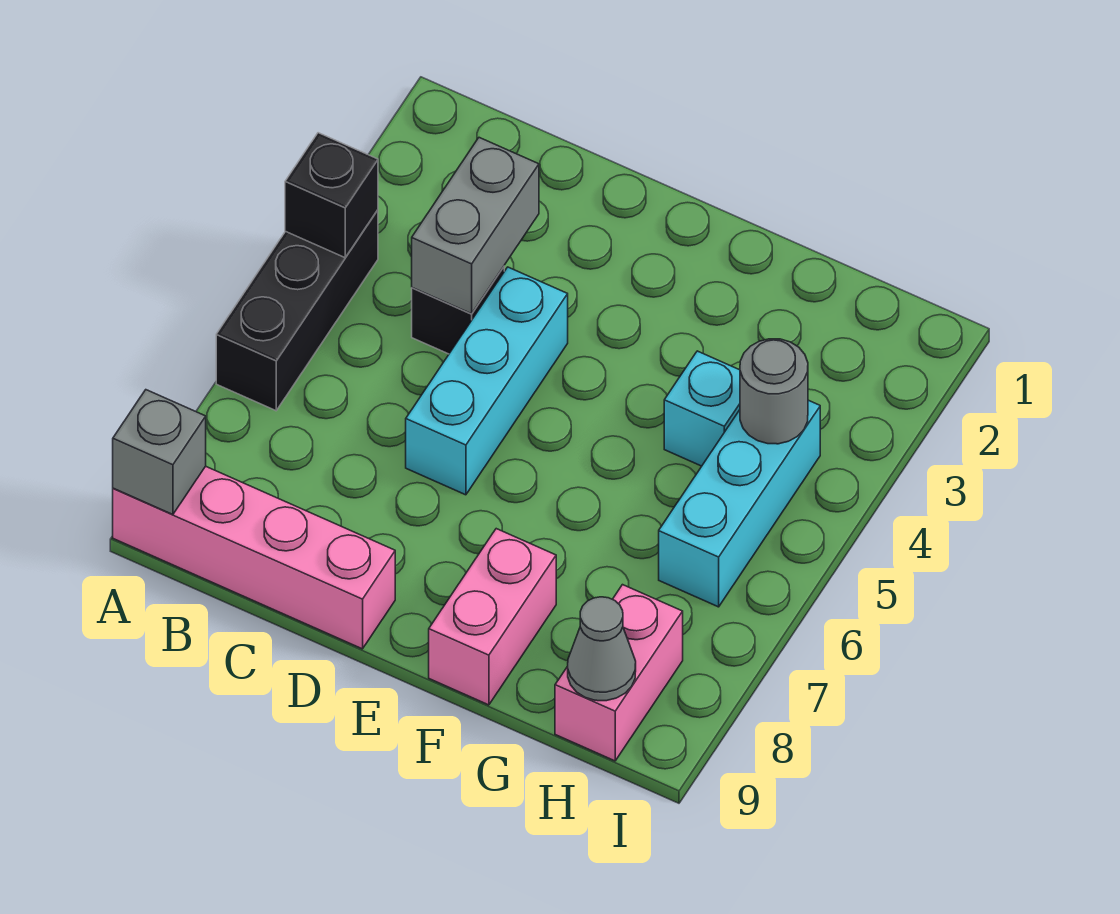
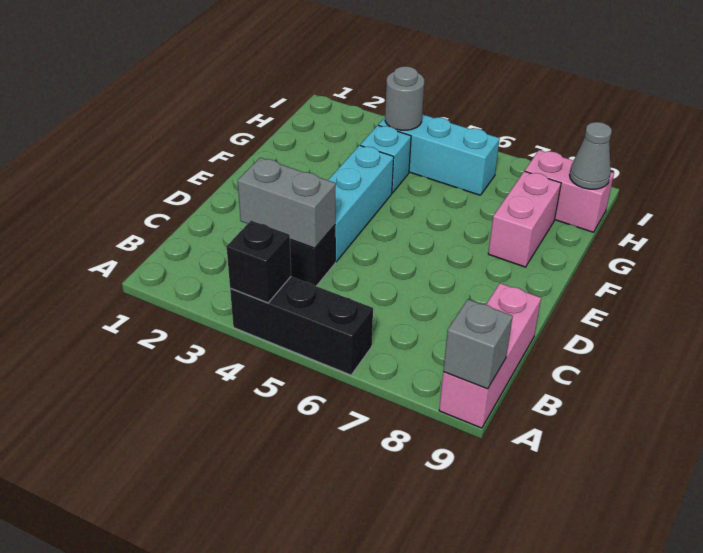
pink brick A9:D9 level 1 -> pink brick A9:C9 level 1
cyan brick D4:D6 level 1 -> cyan brick D4:F4 level 1
pink brick F8:F9 level 1 -> pink brick F8:G8 level 1

